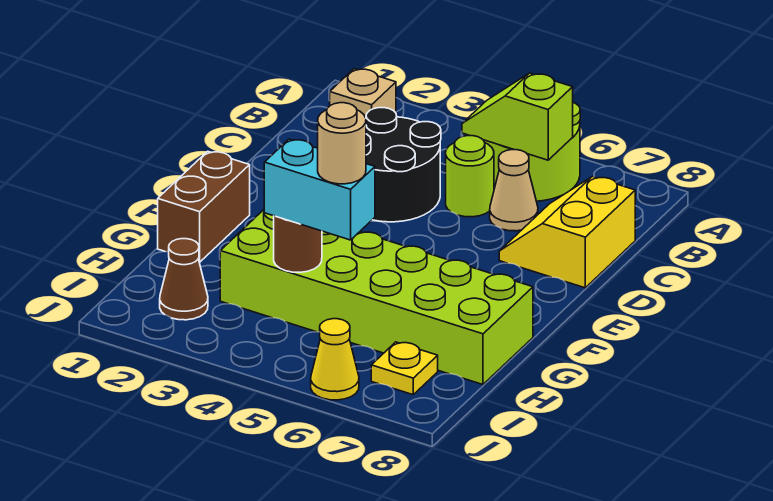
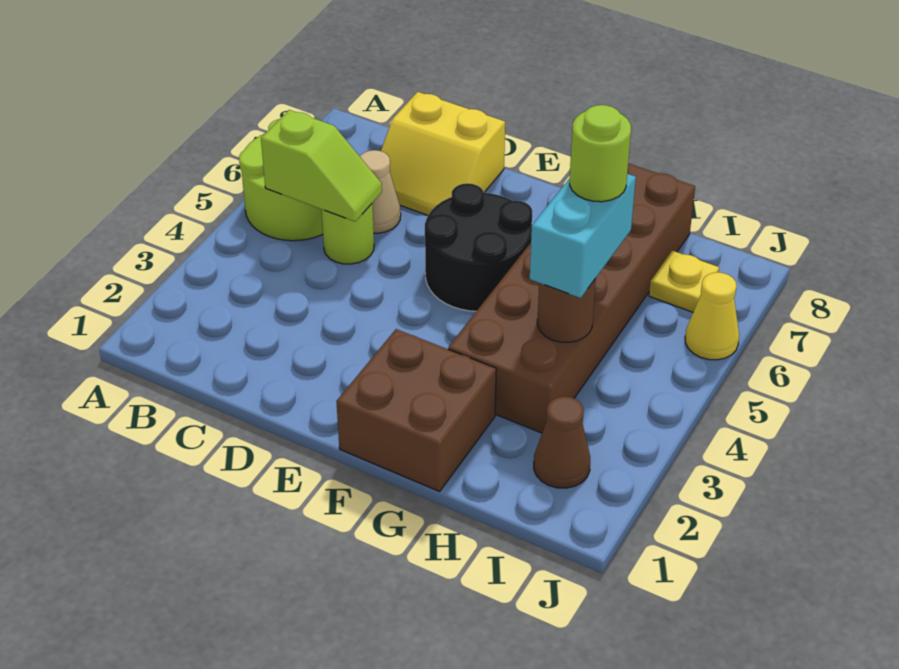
tan brick B2 level 1 -> none
lime slope B5:B6 level 2 top 6 -> lime slope B5:C5 level 2 top B
black round brick C3:D4 level 1 -> black round brick E5:F6 level 1
brown brick F1:G1 level 1 -> brown brick F1:G2 level 1
lime brick G3:H8 level 1 -> brown brick G3:H8 level 1
tan round brick H5 level 4 -> lime round brick H5 level 4

